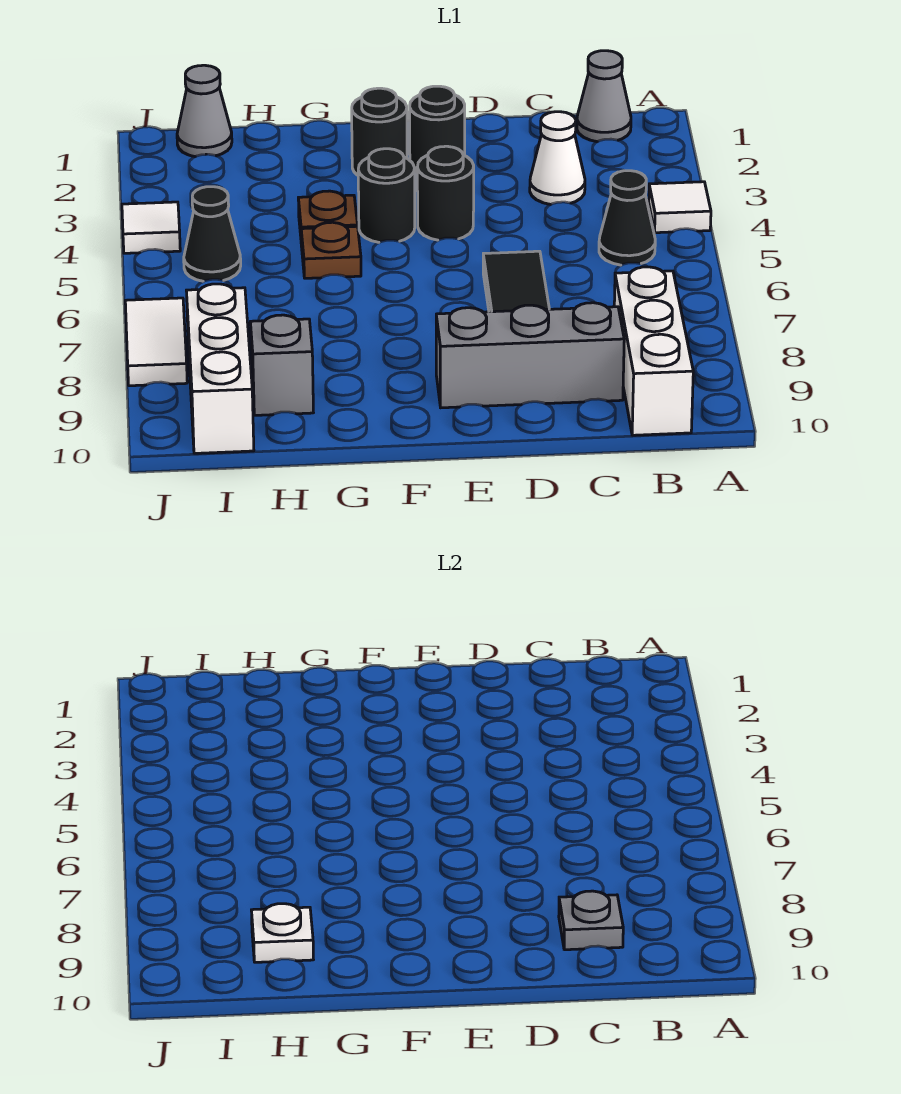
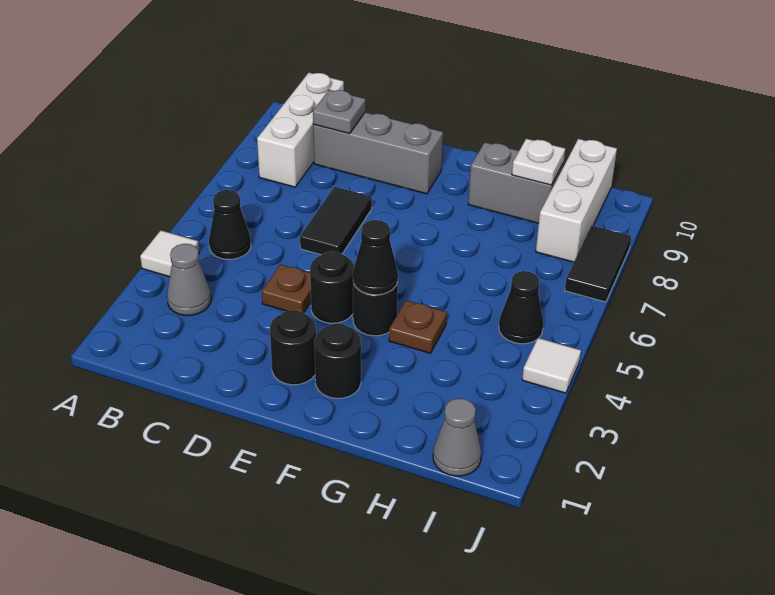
grey cone B1 level 1 -> grey cone B3 level 1
white cone C3 level 1 -> none
none -> black cone F4 level 2
brown plate G5 level 1 -> brown plate D4 level 1
grey brick H9 level 1 -> grey brick G9:H9 level 1
white tile J7:J8 level 1 -> black tile J7:J8 level 1

